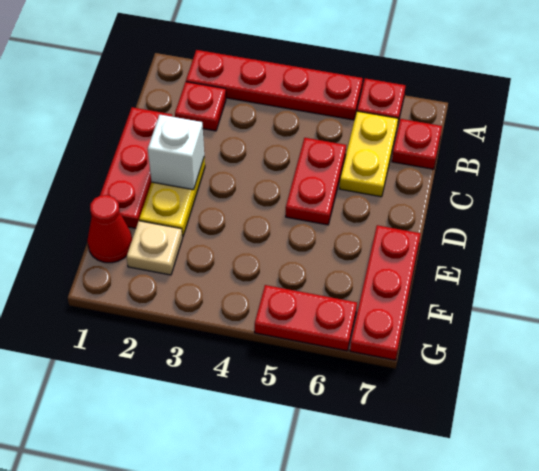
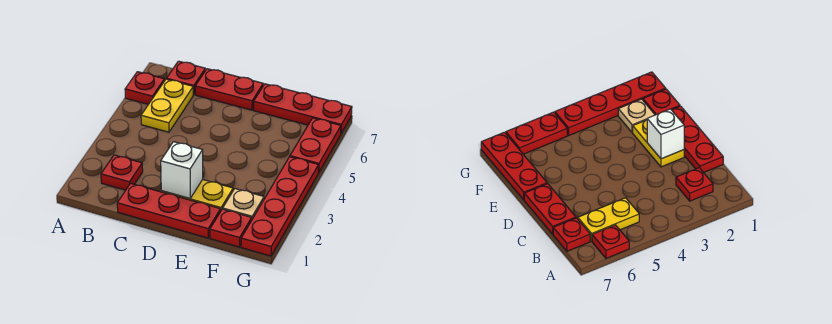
red plate A2:A5 level 1 -> red plate G1:G4 level 1
yellow plate B6:C6 level 1 -> yellow plate B5:B6 level 1
red plate C5:D5 level 1 -> red plate C7:D7 level 1
red cone F1 level 1 -> red plate F1 level 1

